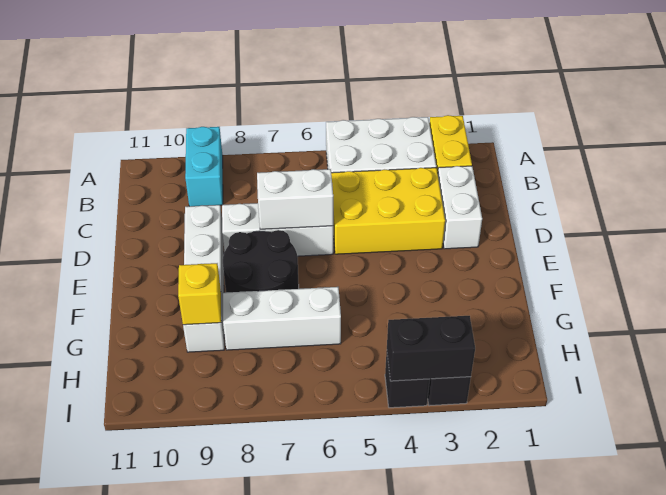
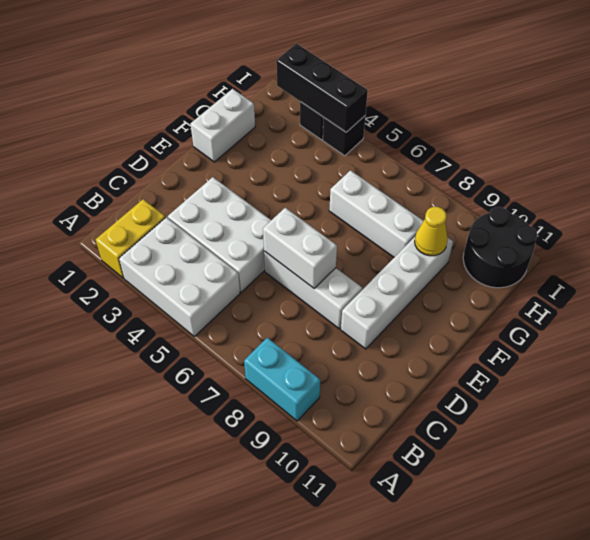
cyan brick A9:B9 level 1 -> cyan brick A8:A9 level 1
white brick C2:D2 level 1 -> white brick F1:G1 level 1
yellow brick C3:D5 level 1 -> white brick C3:D5 level 1
black round brick E7:F8 level 1 -> black round brick H10:I11 level 1
yellow brick G9 level 2 -> yellow cone G9 level 2
black brick I3:I4 level 2 -> black brick I2:I4 level 2

